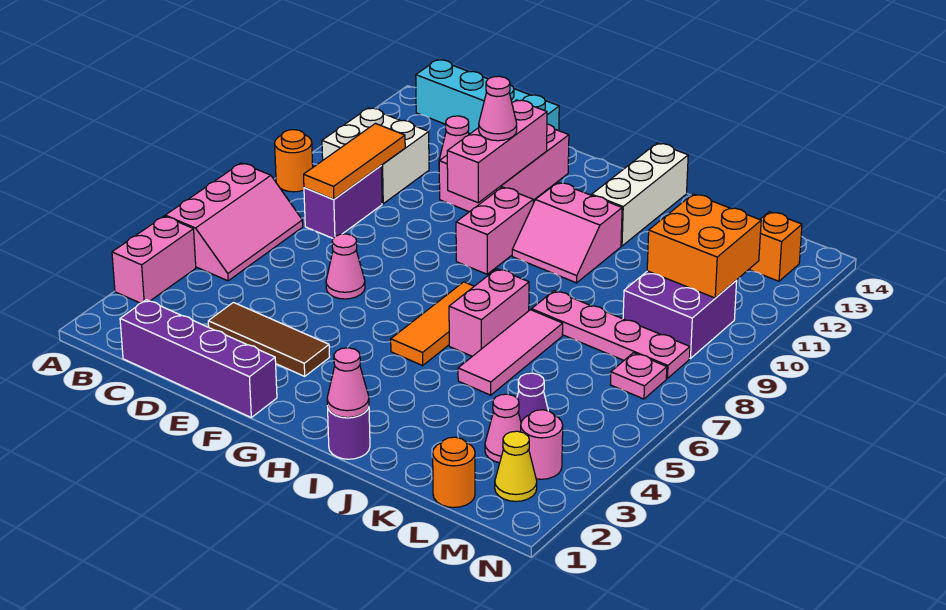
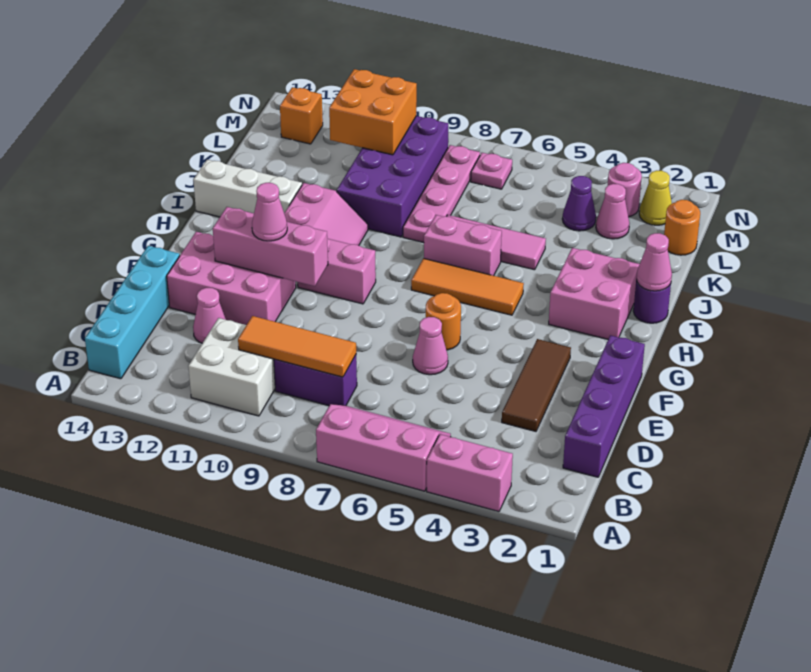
orange round brick A9 level 1 -> orange round brick F6 level 1
none -> pink brick H2:I3 level 1
purple brick L9:M10 level 1 -> purple brick J9:M10 level 1

